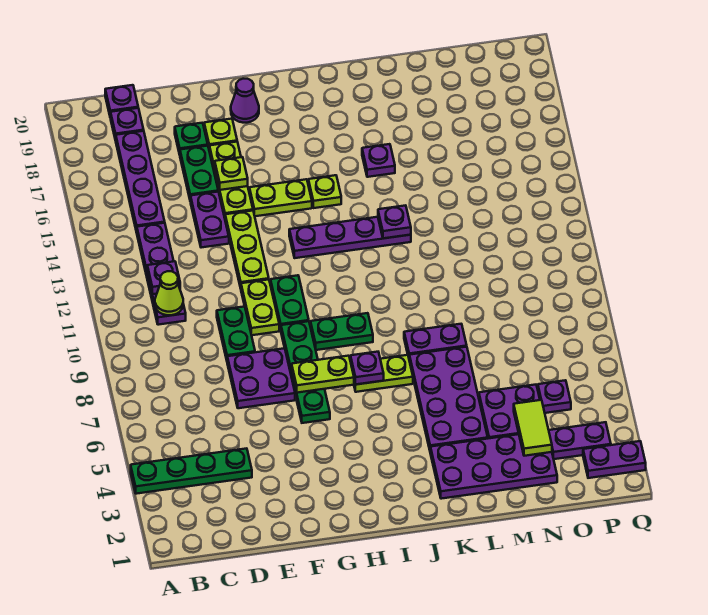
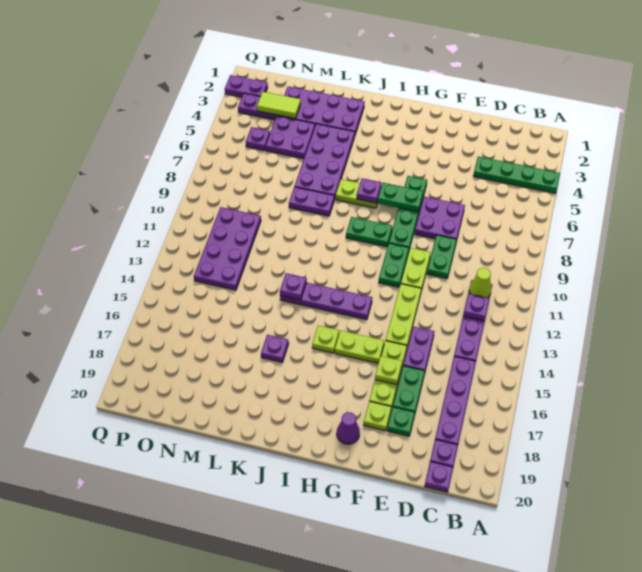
lime plate G7:H7 level 2 -> green plate G7:H7 level 2
lime tile N3:N4 level 2 -> lime tile N3:O3 level 2
none -> purple plate N10:O13 level 1

